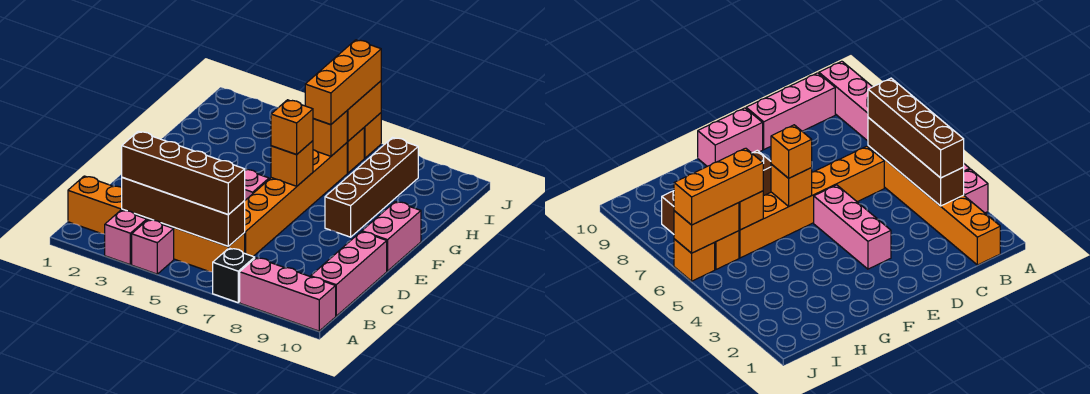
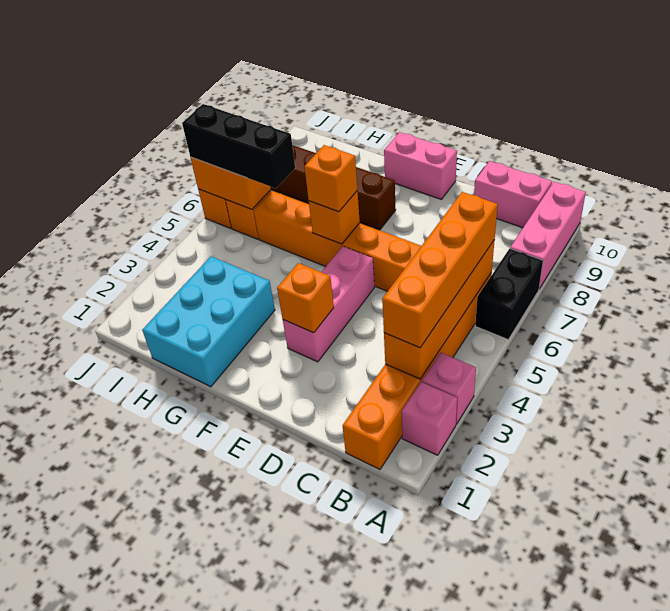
pink brick A4 level 1 -> pink brick A2 level 1
black brick A7 level 1 -> black brick A6:A7 level 1
brown brick B3:B6 level 2 -> orange brick B3:B6 level 2
brown brick B3:B6 level 3 -> orange brick B3:B6 level 3
pink brick B10:D10 level 1 -> pink brick B10:C10 level 1
none -> cyan brick G1:H3 level 1
orange brick H6 level 2 -> orange brick E3 level 2
orange brick H6:J6 level 3 -> black brick H6:J6 level 3

